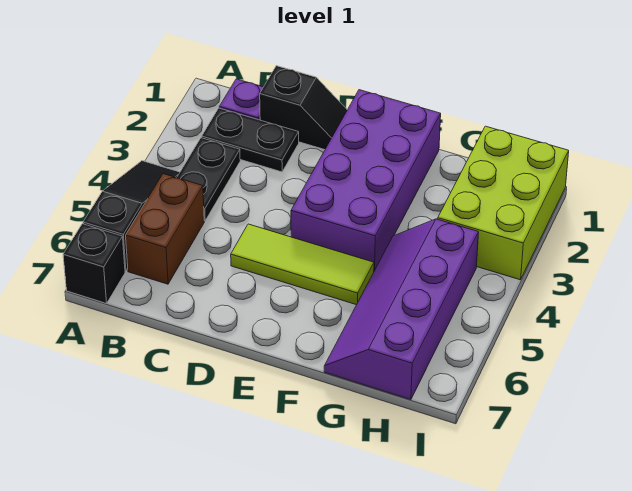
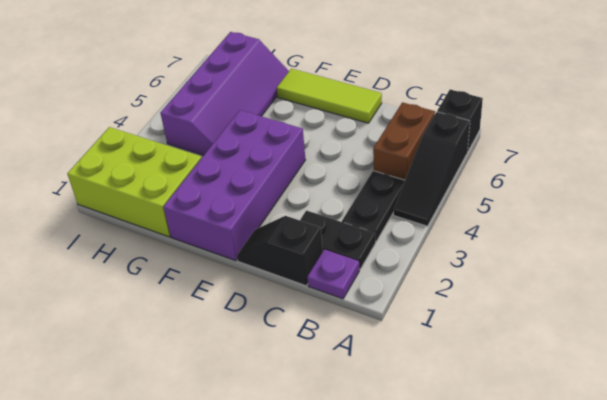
lime tile D5:F5 level 1 -> lime tile D7:F7 level 1
lime brick H1:I3 level 1 -> lime brick G1:I2 level 1

